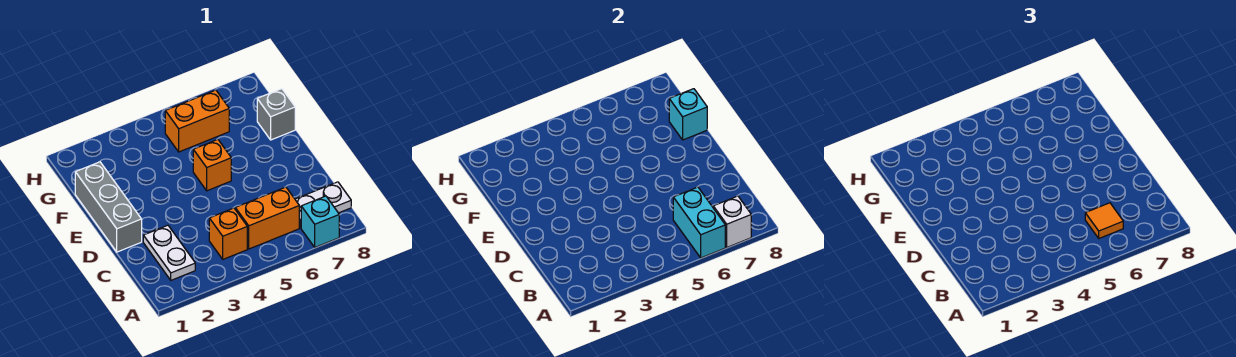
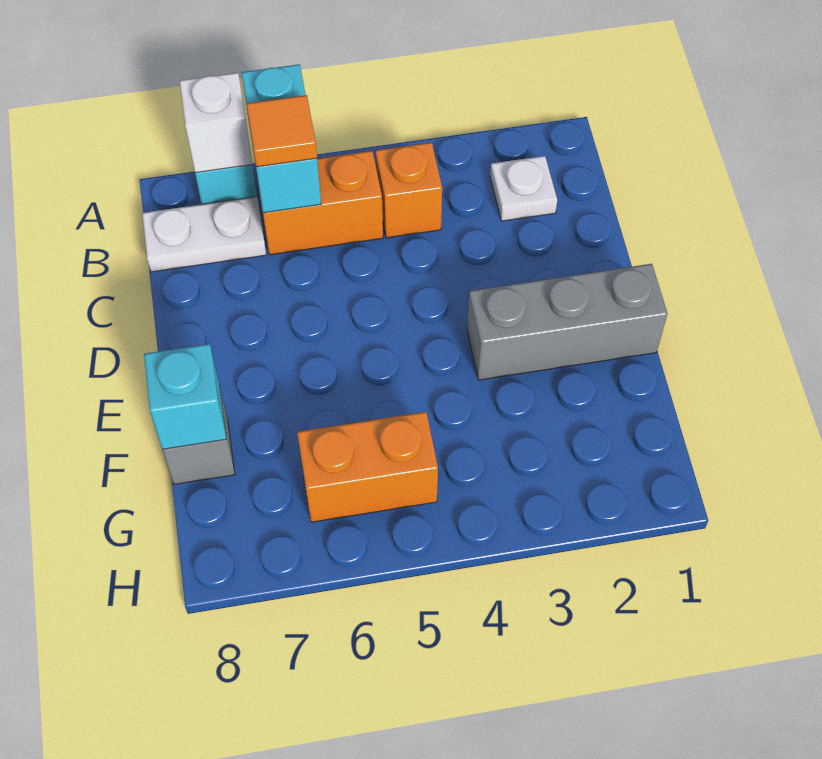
white plate B2:C2 level 1 -> white plate B2 level 1
grey brick D1:F1 level 1 -> grey brick E1:E3 level 1
orange brick E5 level 1 -> none

